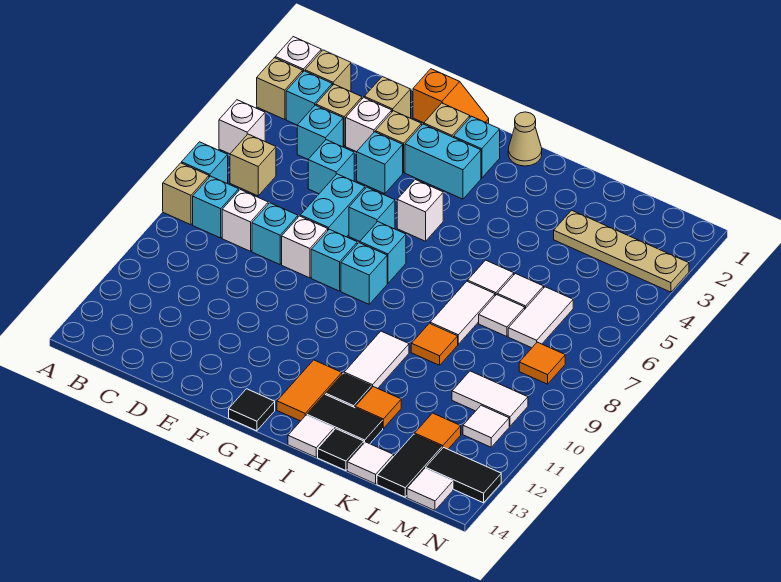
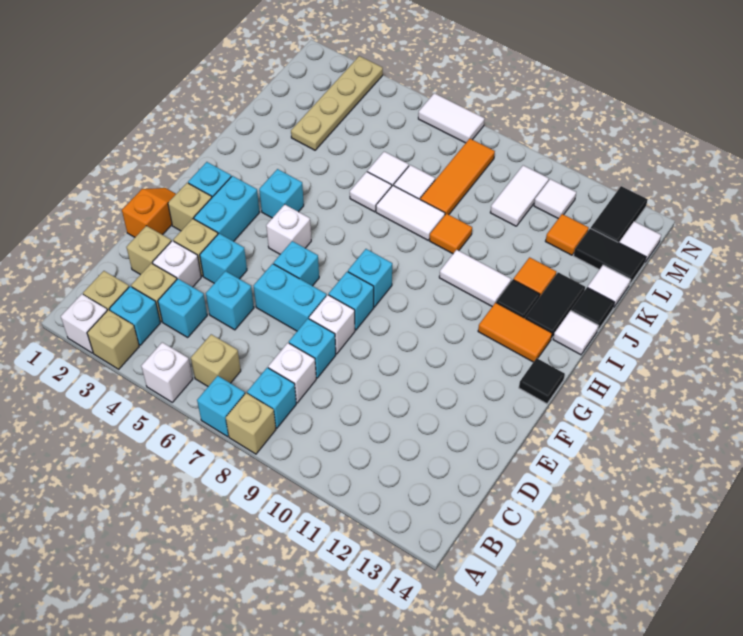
cyan brick G7 level 1 -> cyan brick H4 level 1
tan cone H1 level 1 -> none
white tile L6:L7 level 1 -> white tile N6:N7 level 1
orange tile M8 level 1 -> orange tile K8:M8 level 1

